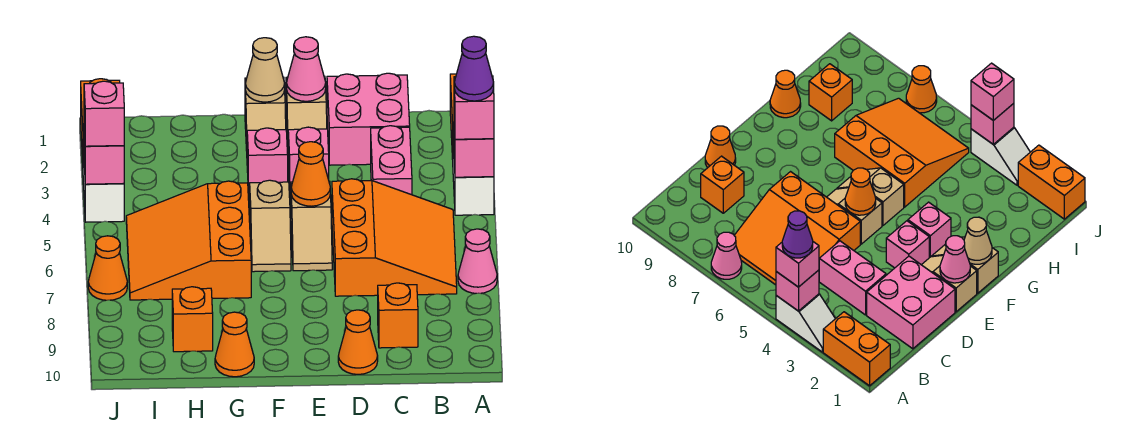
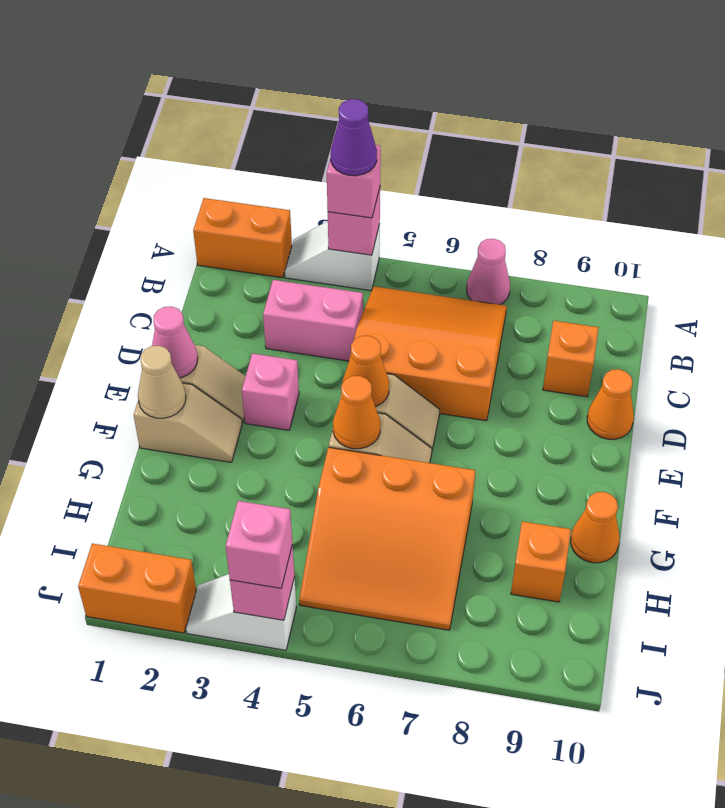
pink brick C1:D2 level 1 -> none
pink brick F3 level 1 -> none
orange cone J7 level 1 -> orange cone F5 level 2

